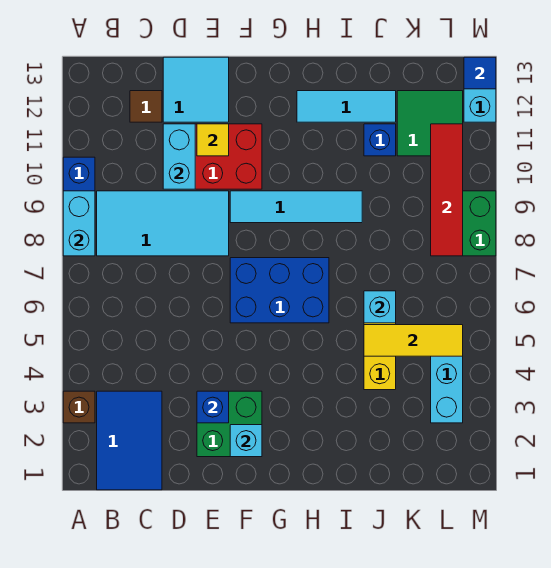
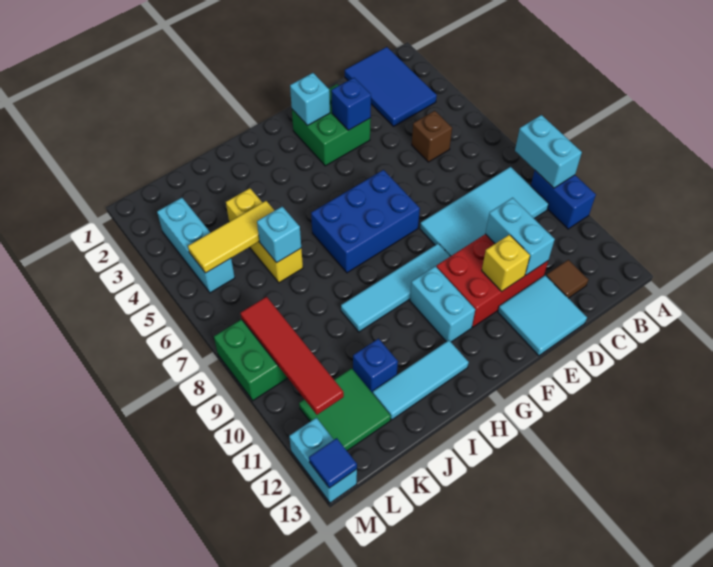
brown brick A3 level 1 -> brown brick C5 level 1
yellow tile E11 level 2 -> yellow brick E11 level 2
none -> cyan brick G10:G11 level 1

